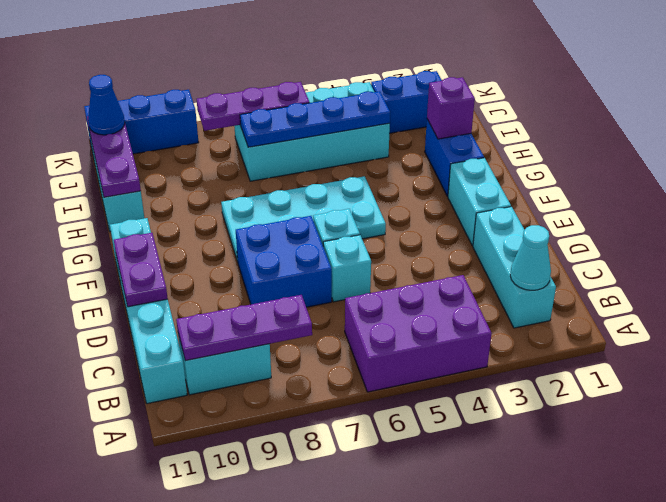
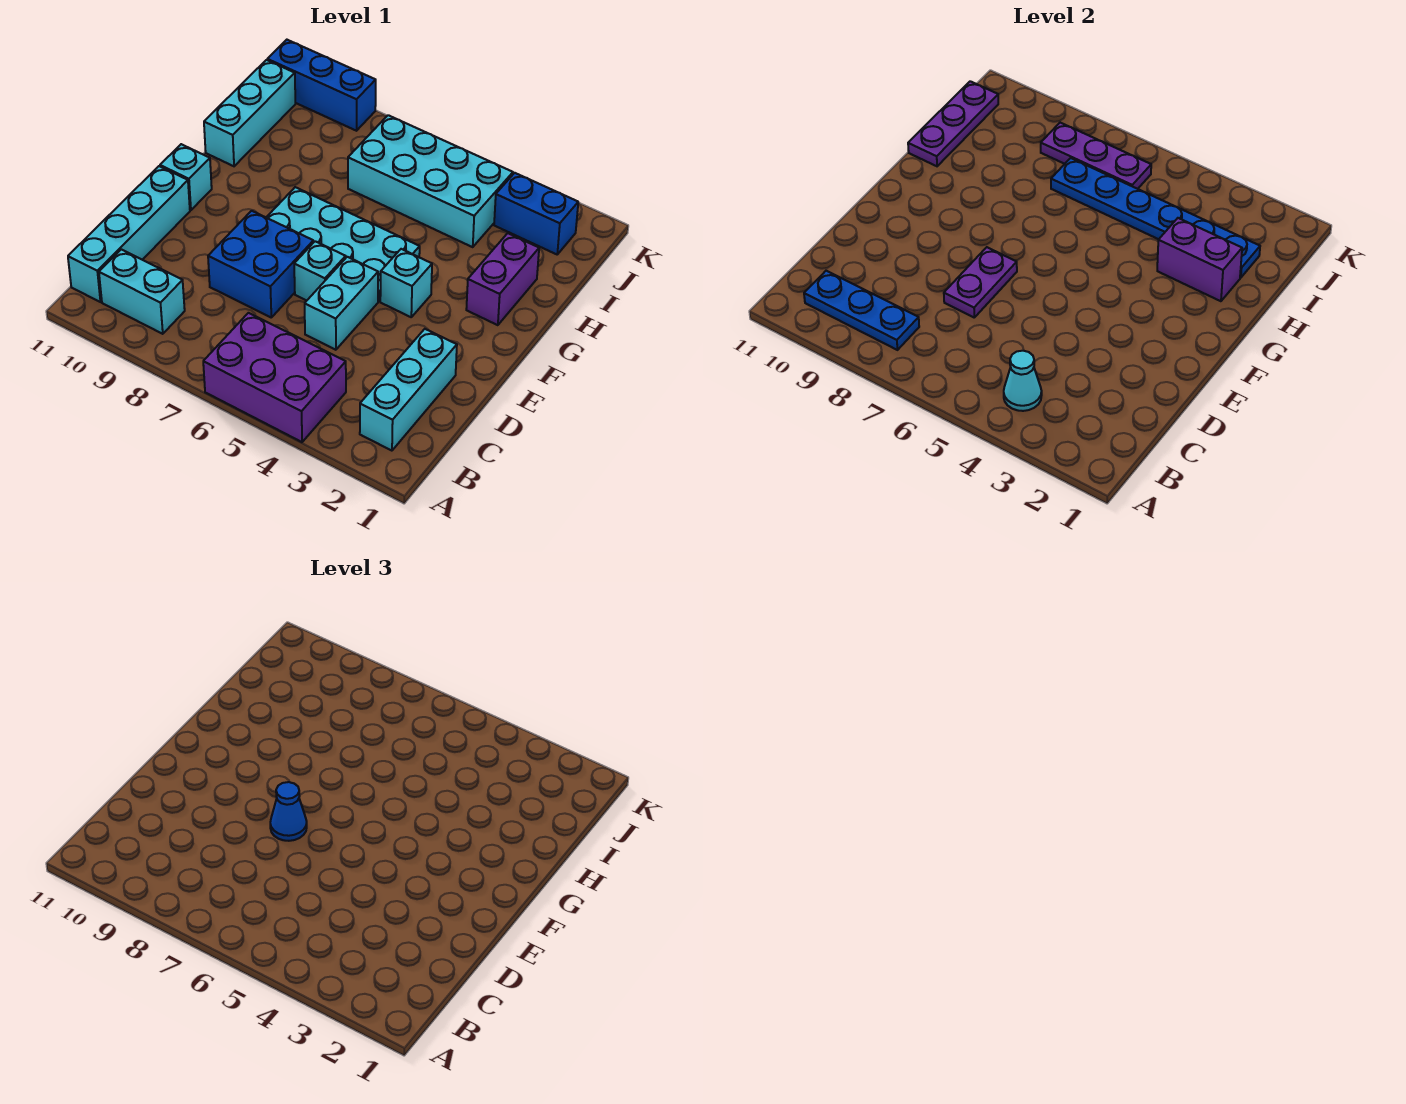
cyan cone B2 level 2 -> cyan cone B4 level 2
purple plate B8:B10 level 2 -> blue plate B8:B10 level 2
cyan brick D6 level 1 -> cyan brick F4 level 1
purple plate D11:E11 level 2 -> purple plate D7:E7 level 2
cyan brick E2:F2 level 1 -> cyan brick D5:E5 level 1
blue brick G2:H2 level 1 -> purple brick G2:H2 level 1
purple brick H2 level 2 -> purple brick H2:H3 level 2
blue plate I4:I7 level 2 -> blue plate I2:I7 level 2
blue cone J11 level 3 -> blue cone E7 level 3

